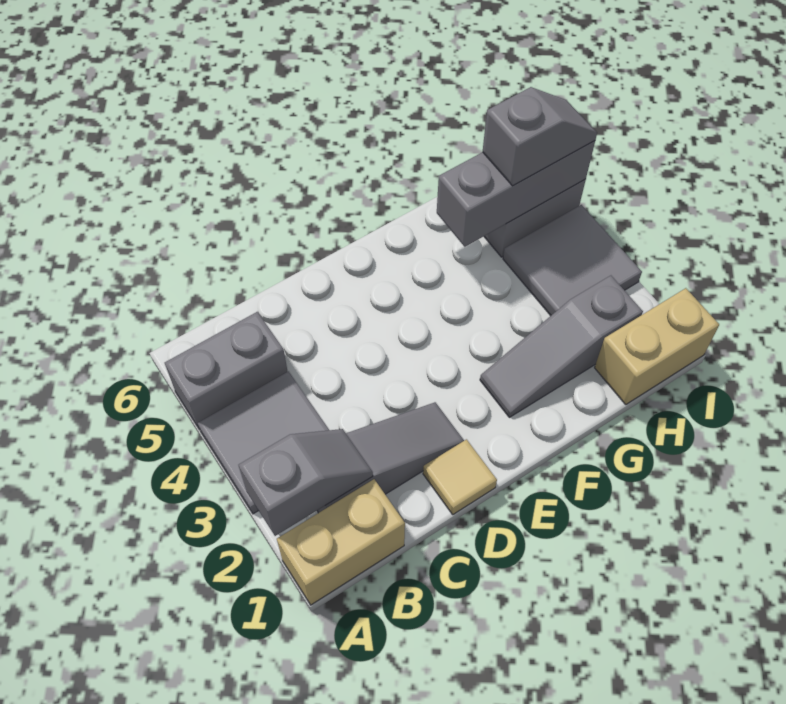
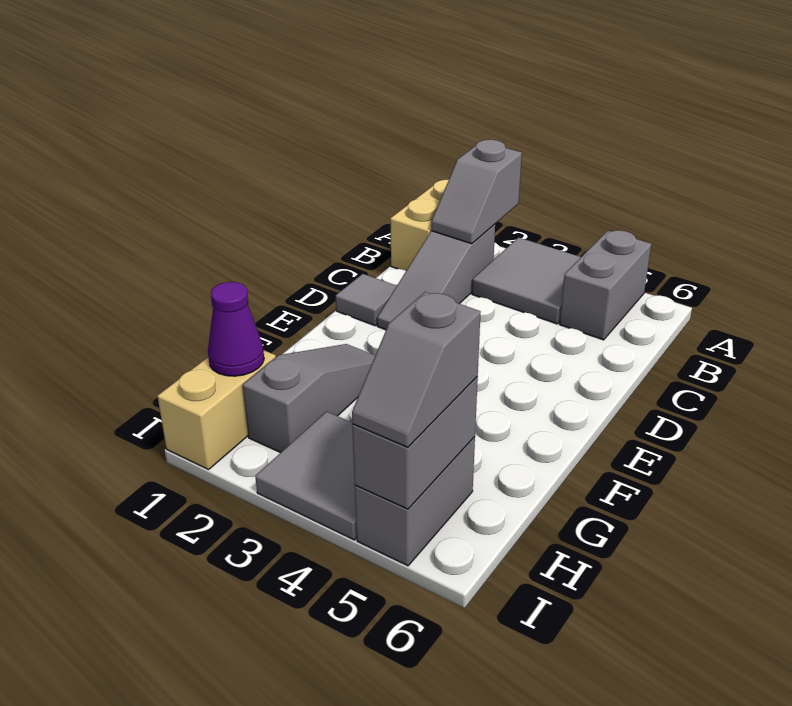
tan tile D1 level 1 -> grey tile D1 level 1
grey brick G5:I5 level 2 -> grey brick H5:I5 level 2
none -> purple cone H1 level 2

